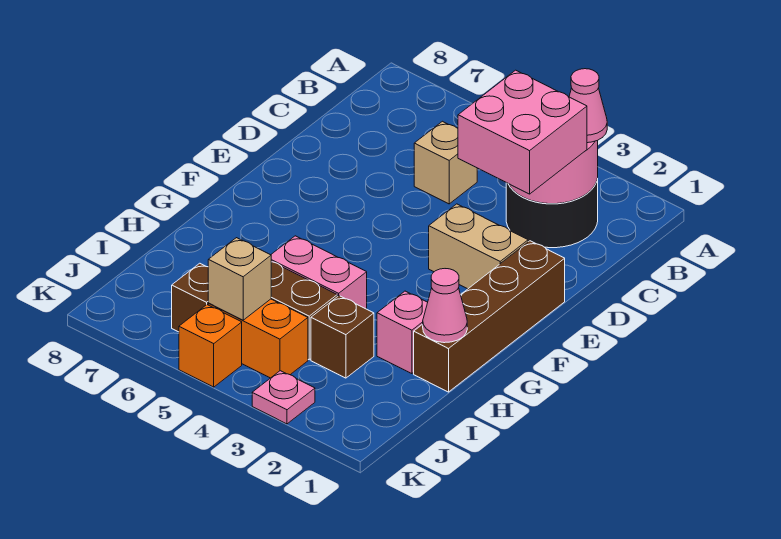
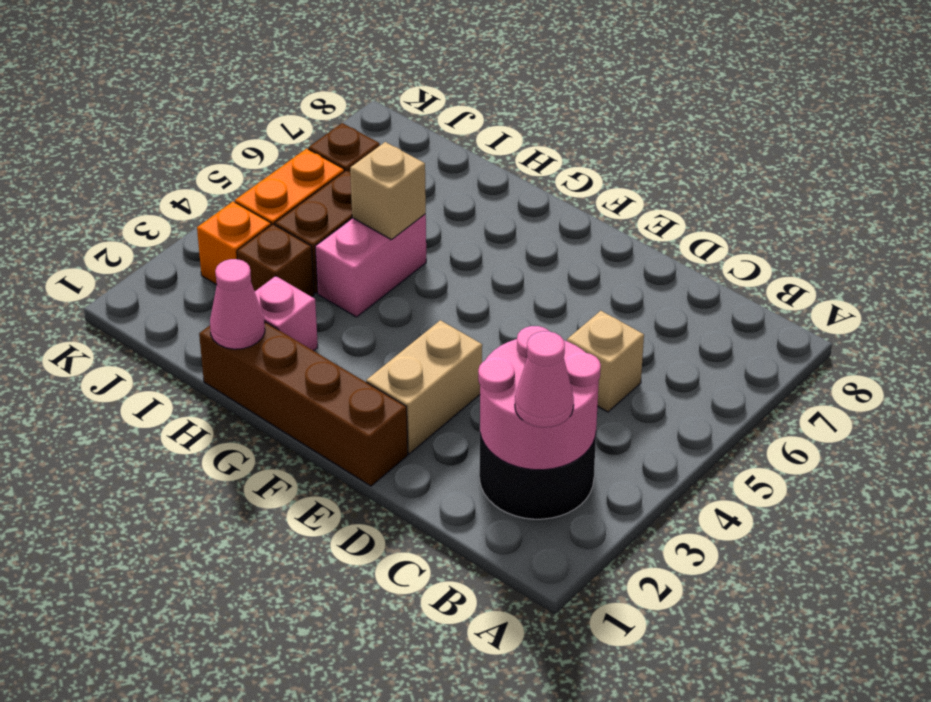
pink brick C2:D3 level 3 -> none
tan brick J5 level 2 -> tan brick H5 level 2
pink plate K3 level 1 -> none
orange brick K5 level 1 -> orange brick J3 level 1

